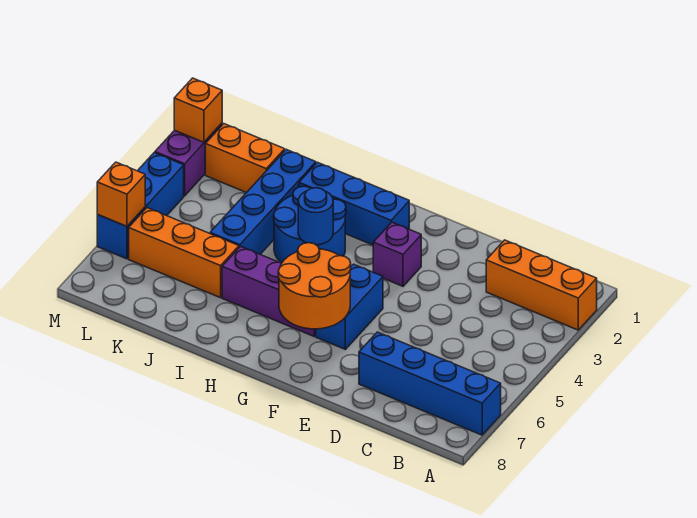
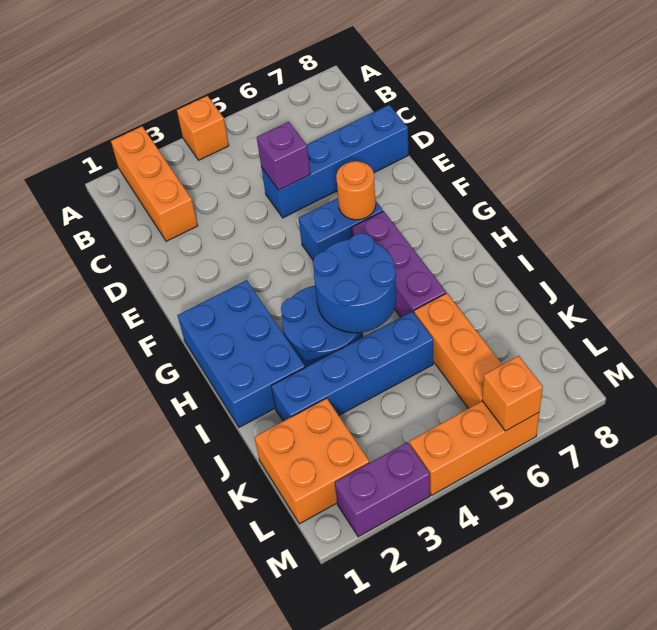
blue brick A7:D7 level 1 -> blue brick D5:D8 level 1
purple brick F3 level 1 -> purple brick D5 level 2
orange round brick F6:G7 level 2 -> orange round brick F6 level 2
blue brick G2:I2 level 1 -> blue brick G1:I2 level 1
blue round brick H4 level 2 -> blue round brick H4:I5 level 2
orange brick K2:L2 level 1 -> orange brick K1:L2 level 1
orange brick M2 level 2 -> orange brick A4 level 1
blue brick M4:M6 level 1 -> orange brick M4:M6 level 1

